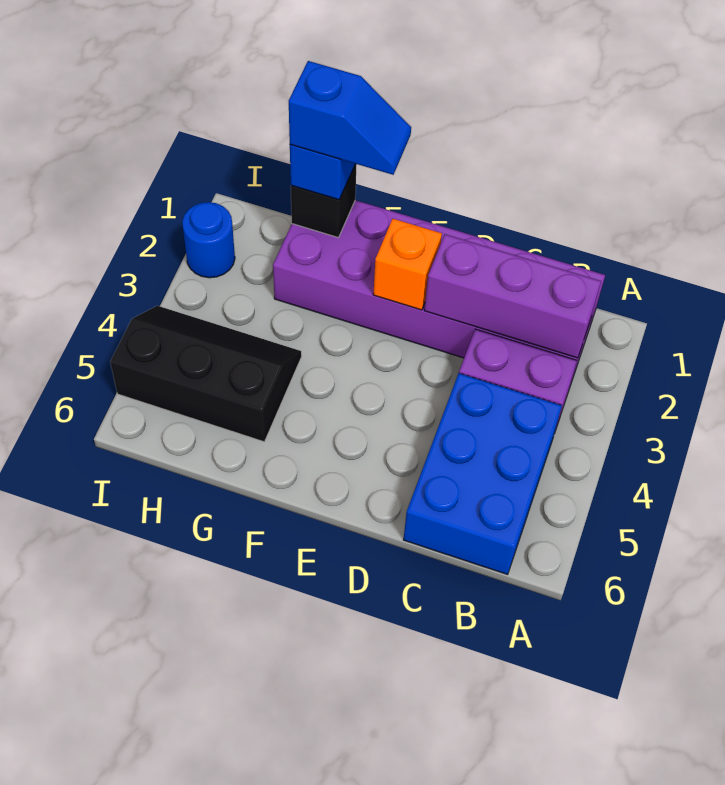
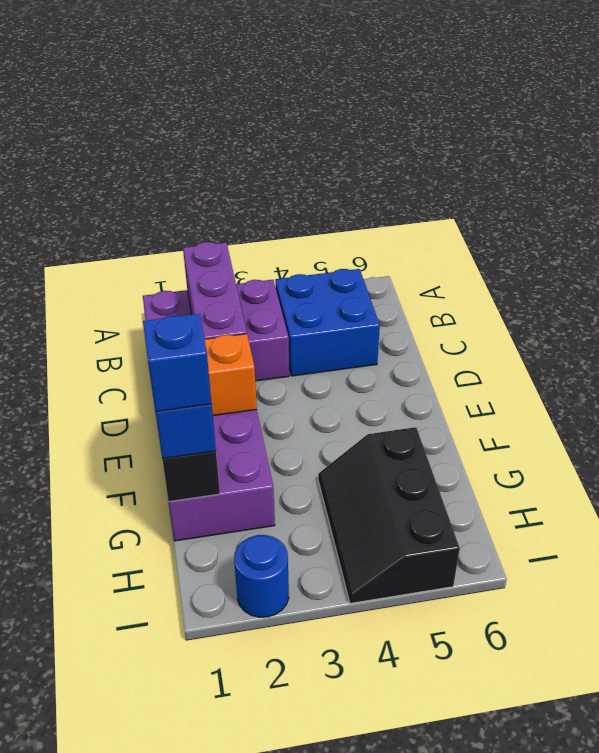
blue brick B4:C6 level 1 -> blue brick B4:C5 level 1

